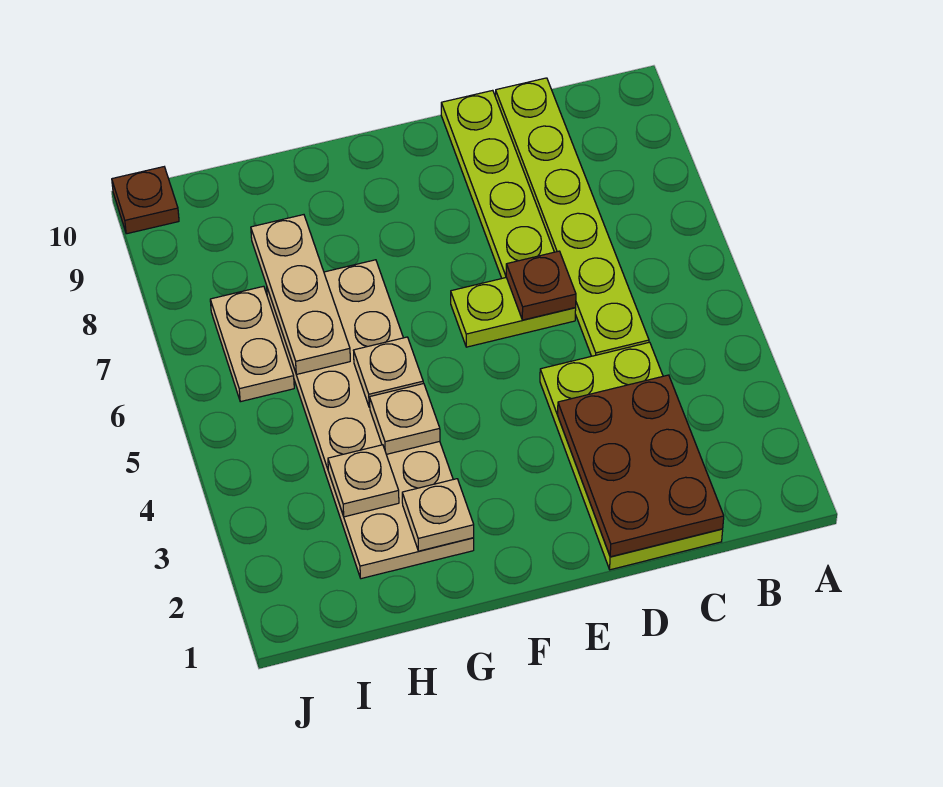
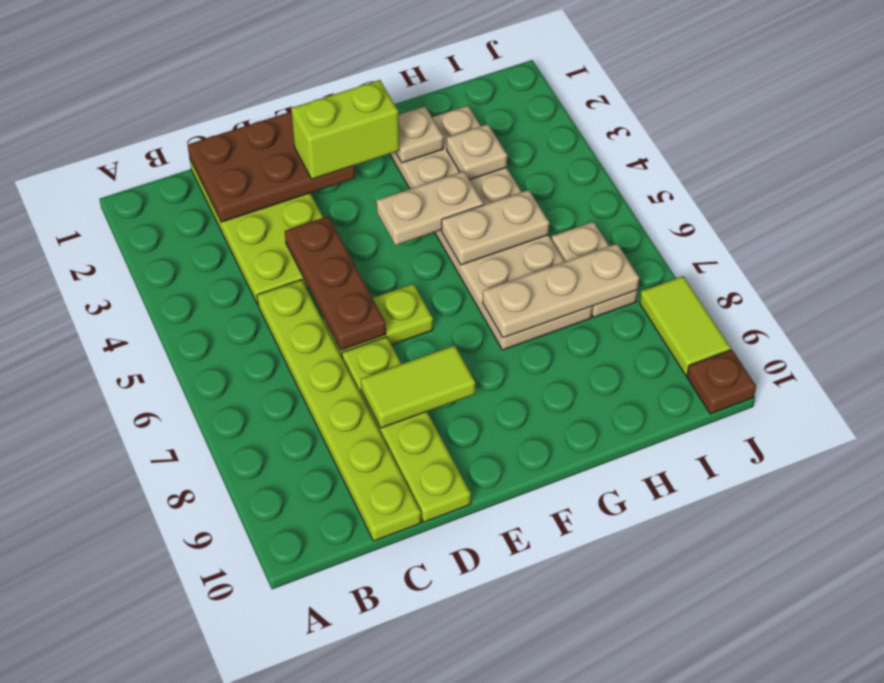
brown plate C1:D3 level 2 -> brown plate C1:E2 level 2
brown plate D6 level 2 -> brown plate D4:D6 level 2
none -> lime tile D8:E8 level 2
none -> lime brick E2:F2 level 3
tan plate G4 level 2 -> tan plate F4:G4 level 2
tan plate G5 level 2 -> tan plate G5:H5 level 2
tan plate H6:H8 level 2 -> tan plate G7:I7 level 2
none -> lime tile J8:J9 level 1

